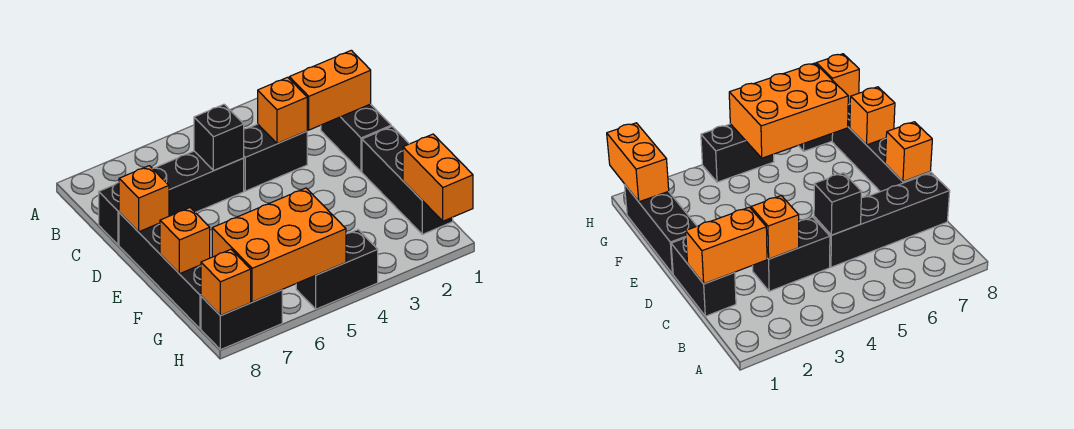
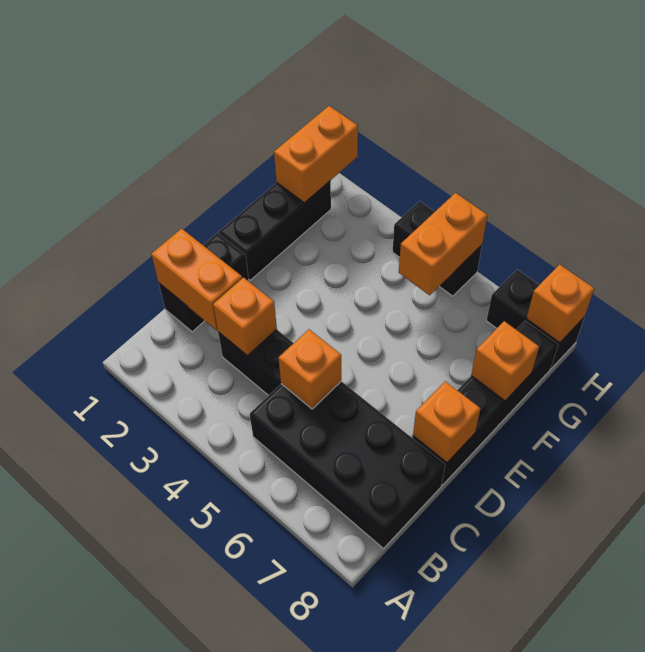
black brick C5:C8 level 1 -> black brick B5:C8 level 1
black brick C5 level 2 -> orange brick C5 level 2
orange brick G5:H7 level 2 -> orange brick G5:H5 level 2

